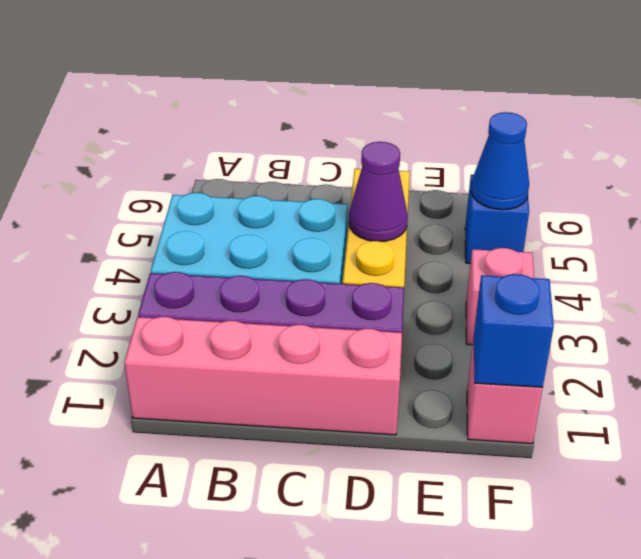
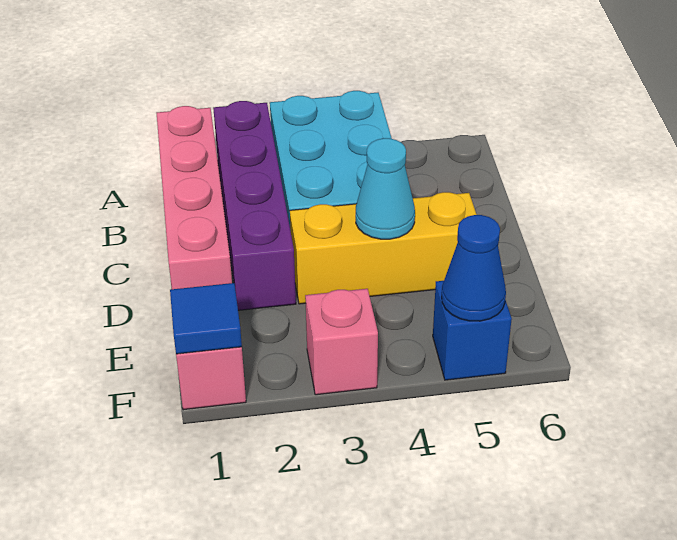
purple cone D4 level 2 -> cyan cone D4 level 2
blue brick F1 level 2 -> blue tile F1 level 2

